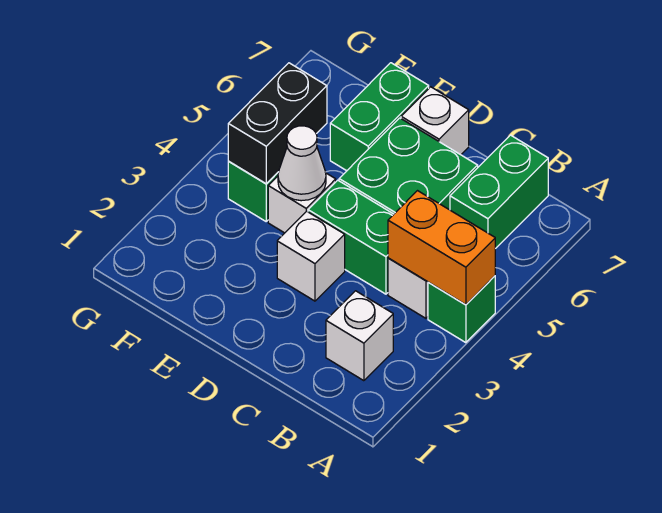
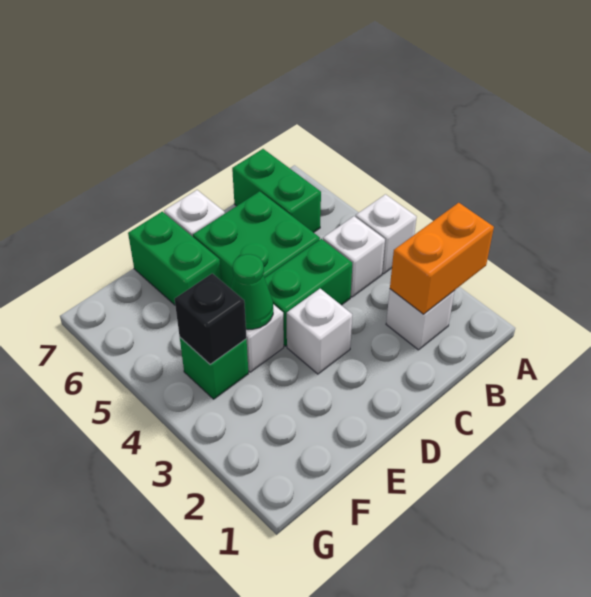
green brick A4 level 1 -> white brick A4 level 1
orange brick A4:B4 level 2 -> orange brick A2:B2 level 2
white cone E4 level 2 -> green cone E4 level 2
black brick F4:F5 level 2 -> black brick F4 level 2

